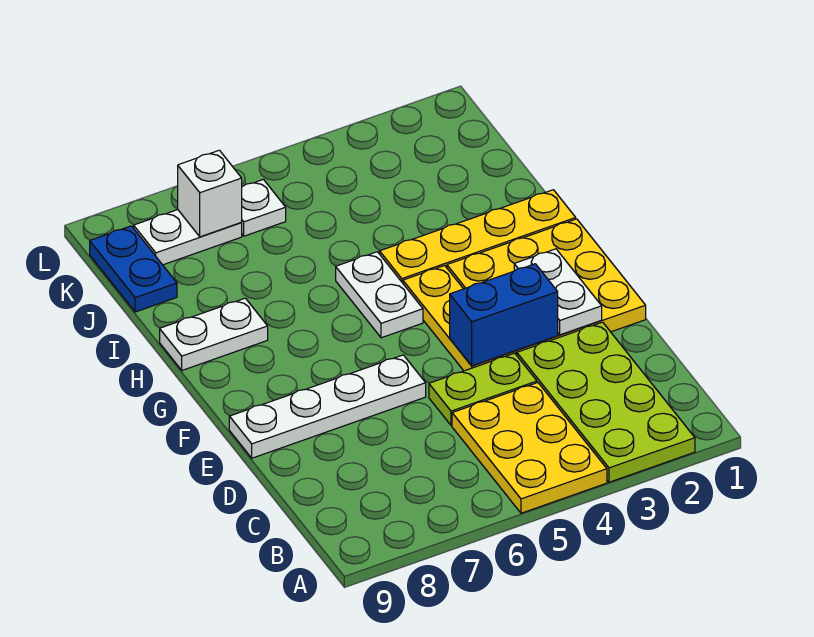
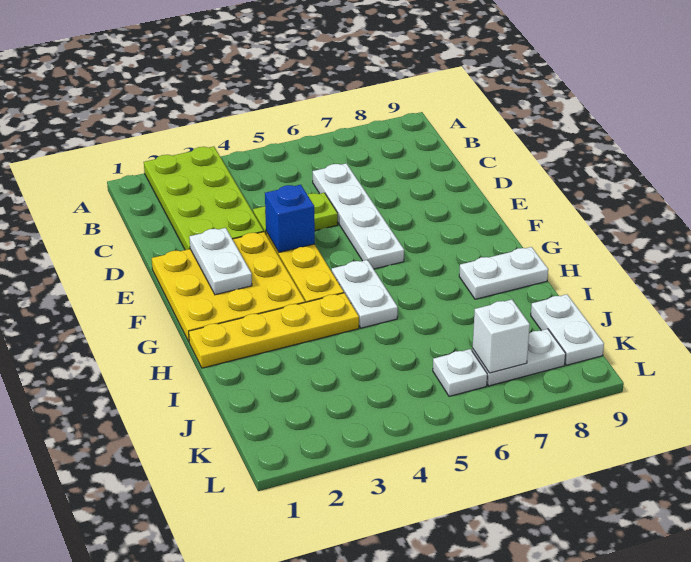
yellow plate A4:C5 level 1 -> none
blue brick E3:E4 level 2 -> blue brick E4 level 2
white plate E6:E9 level 1 -> white plate C6:F6 level 1
blue plate J9:K9 level 1 -> white plate J9:K9 level 1

